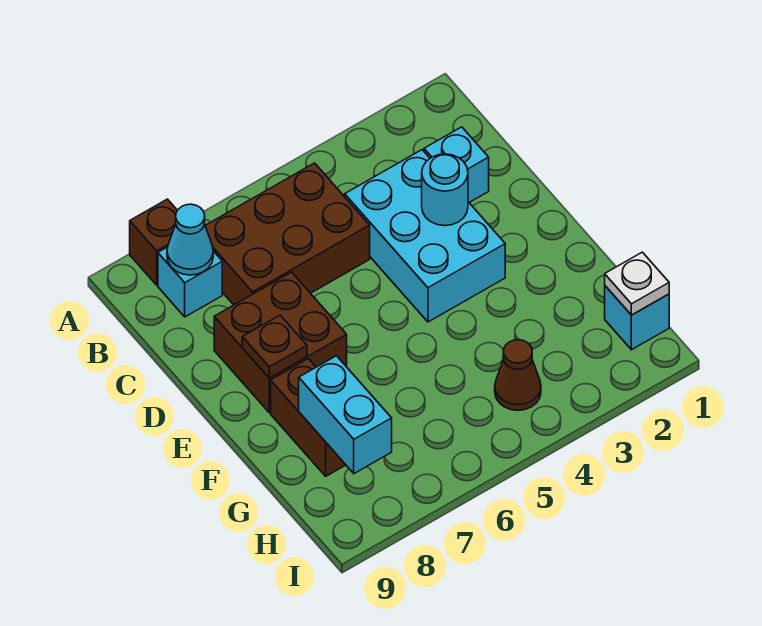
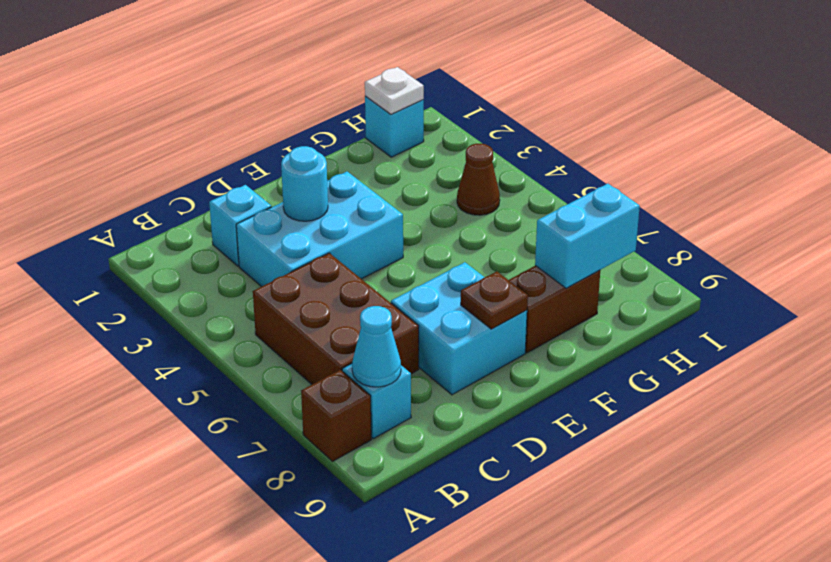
brown brick D7:E8 level 1 -> cyan brick D7:E8 level 1

